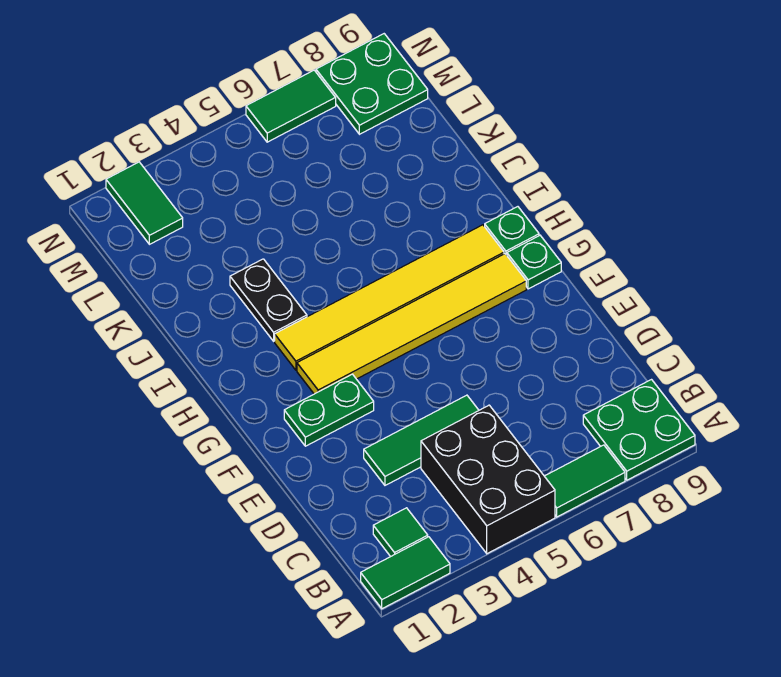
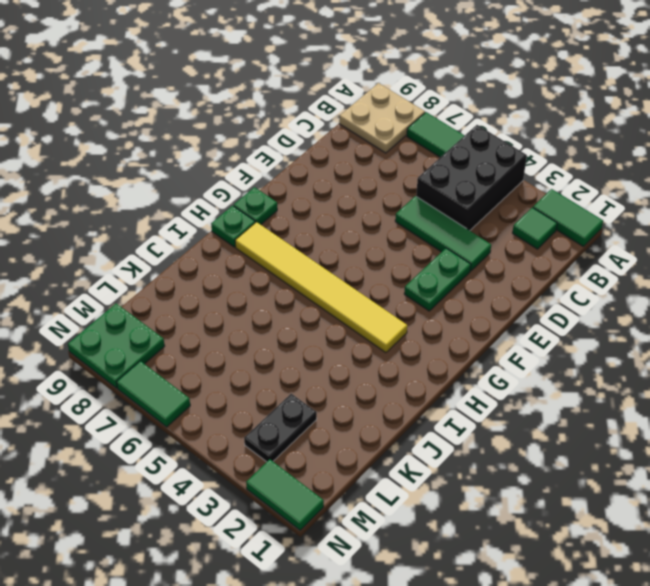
green plate A8:B9 level 1 -> tan plate A8:B9 level 1
green plate F2:F3 level 1 -> green plate E3:F3 level 1
yellow tile G3:G8 level 1 -> none
black plate I3:J3 level 1 -> black plate L3:M3 level 1
green tile M2:N2 level 1 -> green tile N1:N2 level 1

